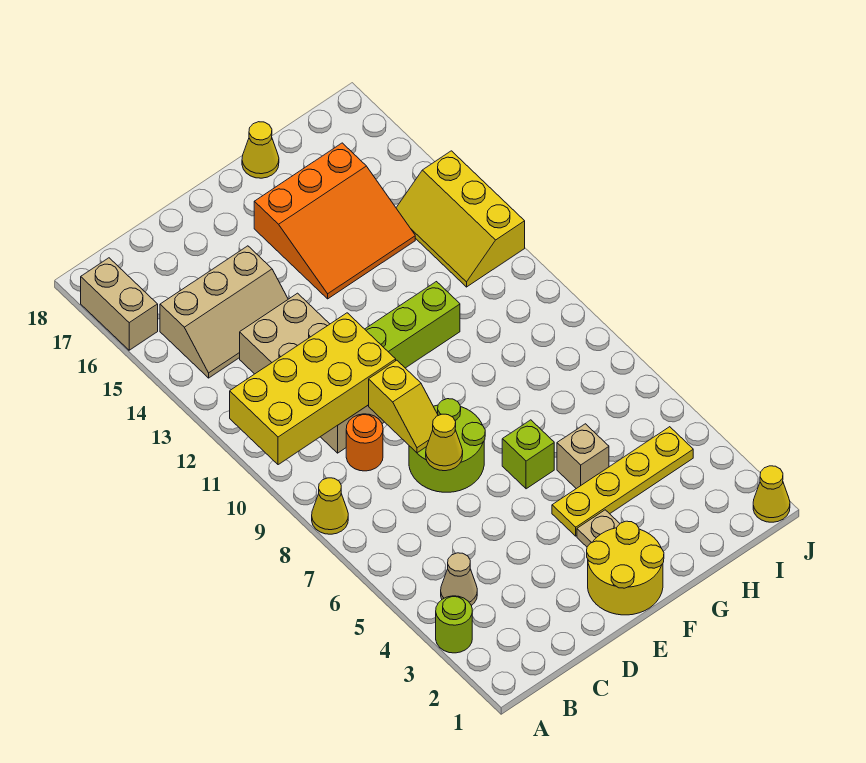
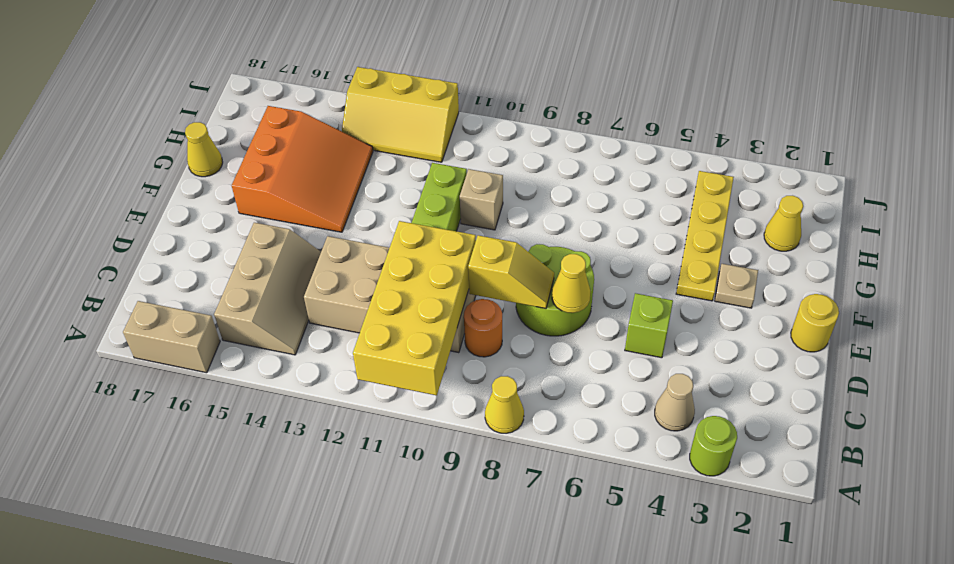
yellow round brick E1:F2 level 1 -> yellow round brick E1 level 1
lime brick F6 level 1 -> lime brick D5 level 1
tan brick G5 level 1 -> tan brick G10 level 1
yellow cone J1 level 1 -> yellow cone H2 level 1

